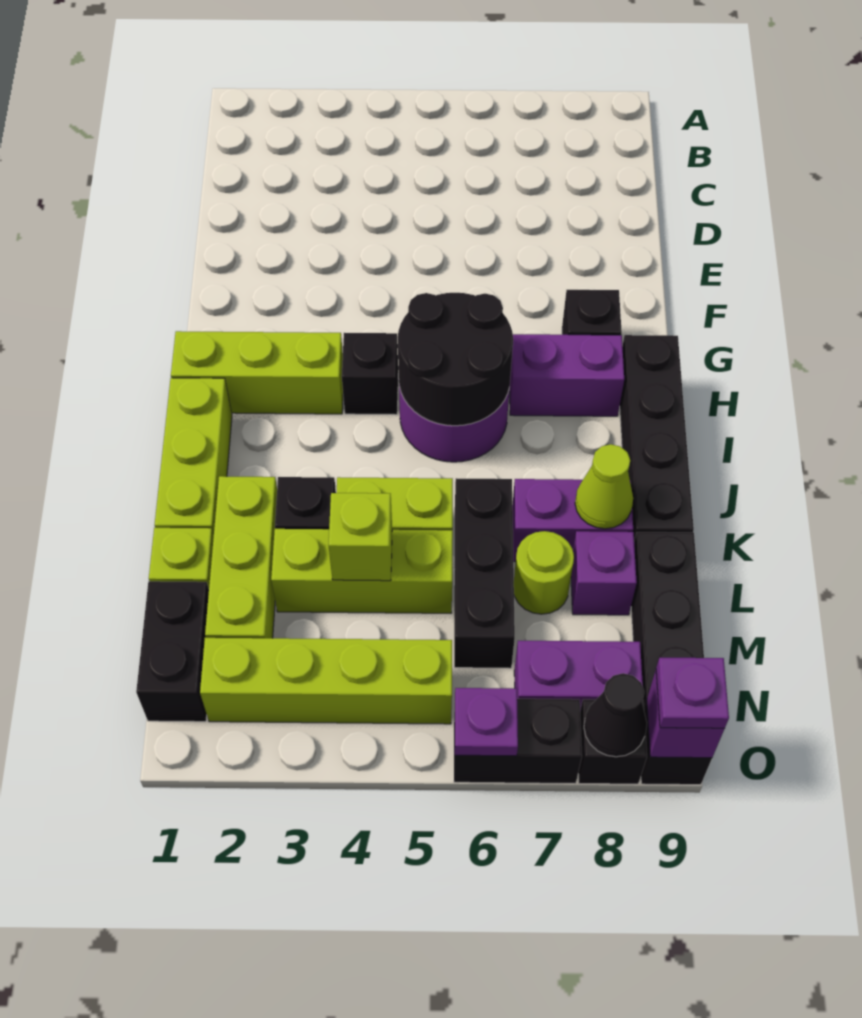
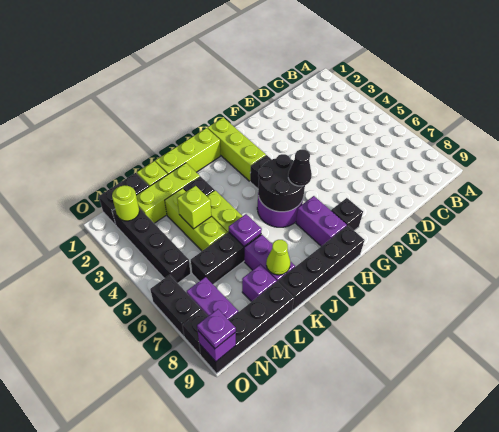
lime round brick L7 level 1 -> lime round brick N2 level 2
lime brick N2:N5 level 1 -> black brick N2:N5 level 1
purple plate O6 level 2 -> purple plate K6 level 2
black cone O8 level 2 -> black cone H6 level 3

